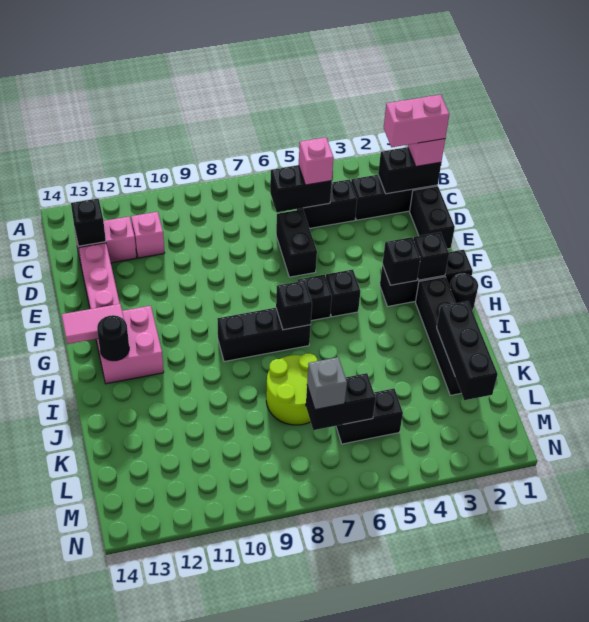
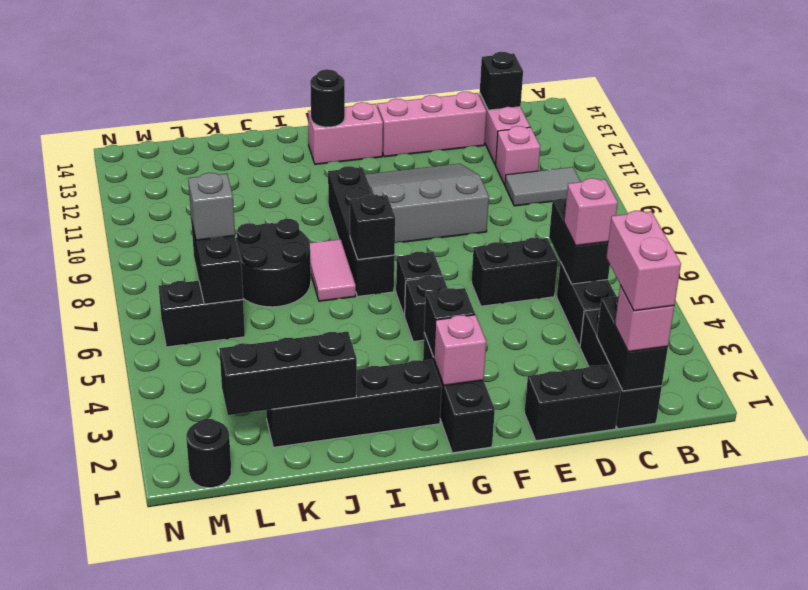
none -> grey tile B10:C10 level 1
none -> grey slope E9:G11 level 1 top 9
black brick G2 level 2 -> pink brick G2 level 2
pink brick G12:H13 level 1 -> pink brick G13:H13 level 1
pink tile G13:G14 level 2 -> pink tile I7:I8 level 1
black round brick H1 level 1 -> black round brick M1 level 1
black brick H7:H9 level 1 -> black brick H7:H10 level 1
lime round brick J7:K8 level 1 -> black round brick J7:K8 level 1
black brick L5:L6 level 1 -> black brick L6:M6 level 1

